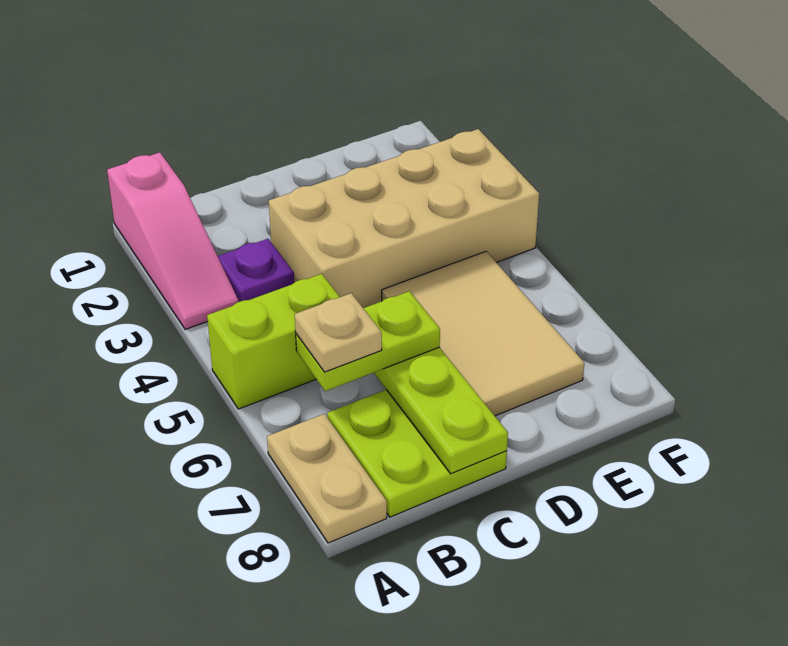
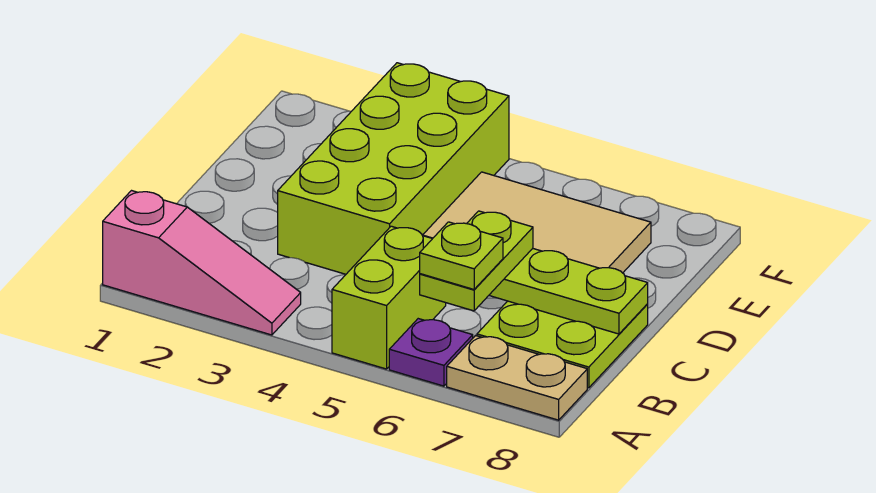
purple plate B3 level 1 -> purple plate A6 level 1
tan plate B6 level 4 -> lime plate B6 level 4
tan brick C3:F4 level 1 -> lime brick C3:F4 level 1

